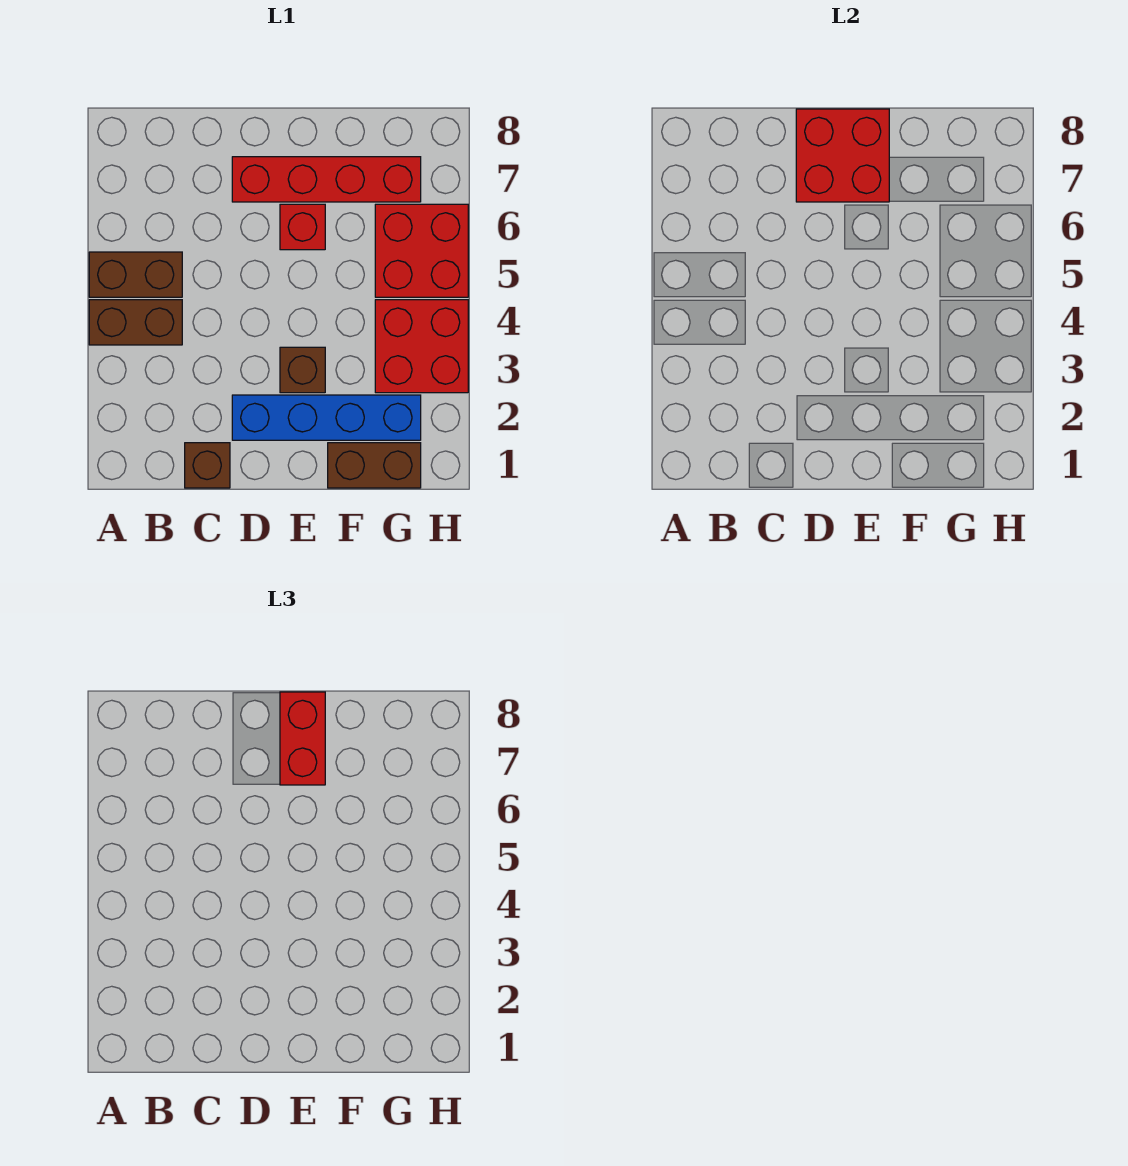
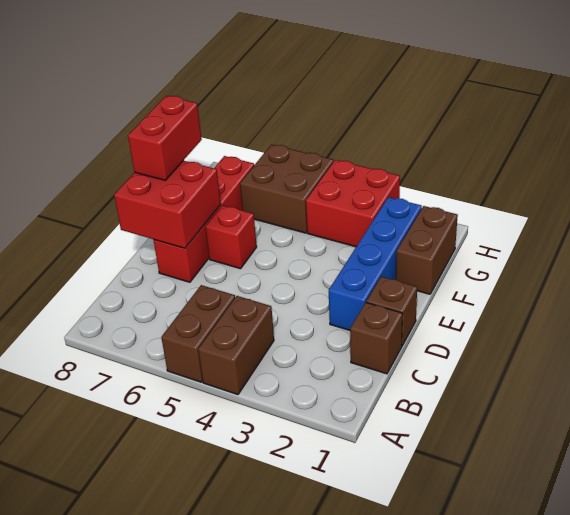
brown brick E3 level 1 -> brown brick D1 level 1
red brick E7:E8 level 3 -> red brick E8:F8 level 3
red brick G5:H6 level 1 -> brown brick G5:H6 level 1

